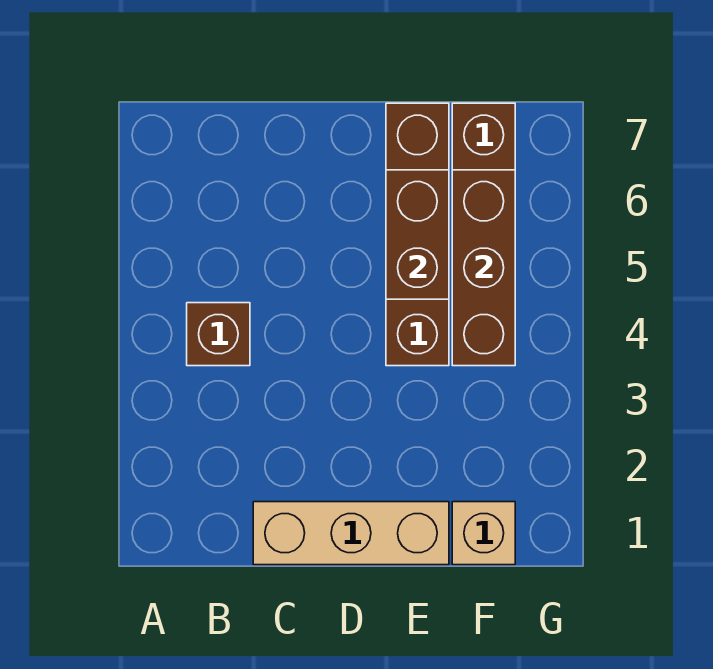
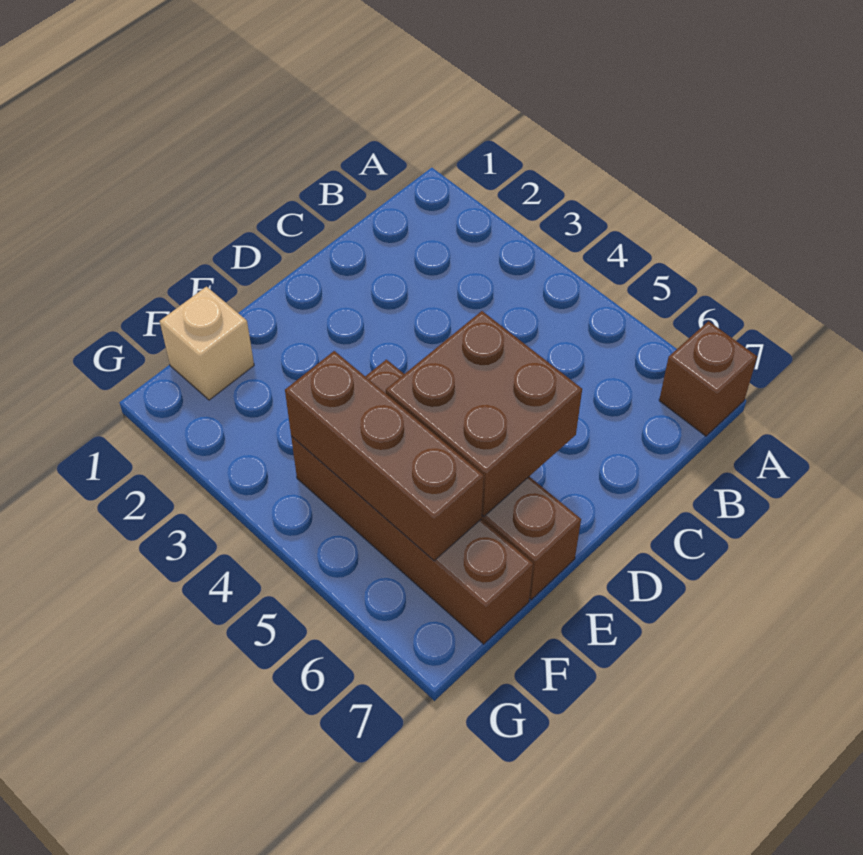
brown brick B4 level 1 -> brown brick A7 level 1
tan brick C1:E1 level 1 -> none
brown brick E5:E6 level 2 -> brown brick D5:E6 level 2

